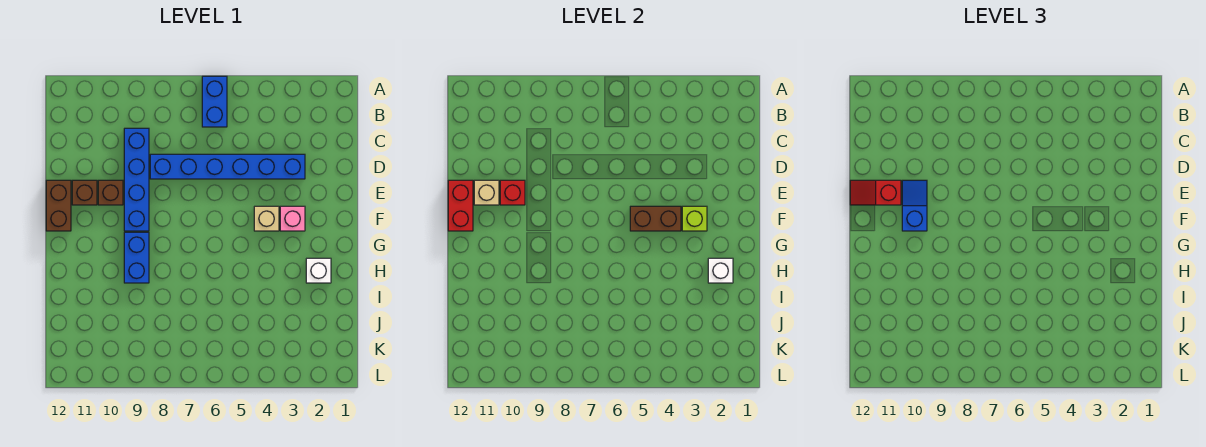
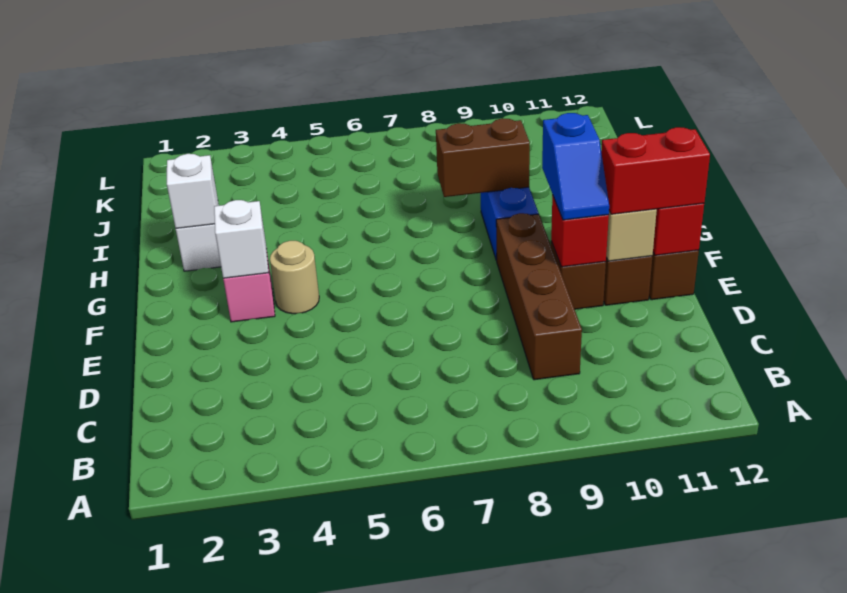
blue brick A6:B6 level 1 -> none
blue brick C9:F9 level 1 -> brown brick C9:F9 level 1
blue brick D3:D8 level 1 -> none
red slope E11:E12 level 3 top 11 -> red brick E11:E12 level 3
lime brick F3 level 2 -> white brick F3 level 2
tan brick F4 level 1 -> tan round brick F4 level 1
brown brick F4:F5 level 2 -> brown brick H8:H9 level 2

